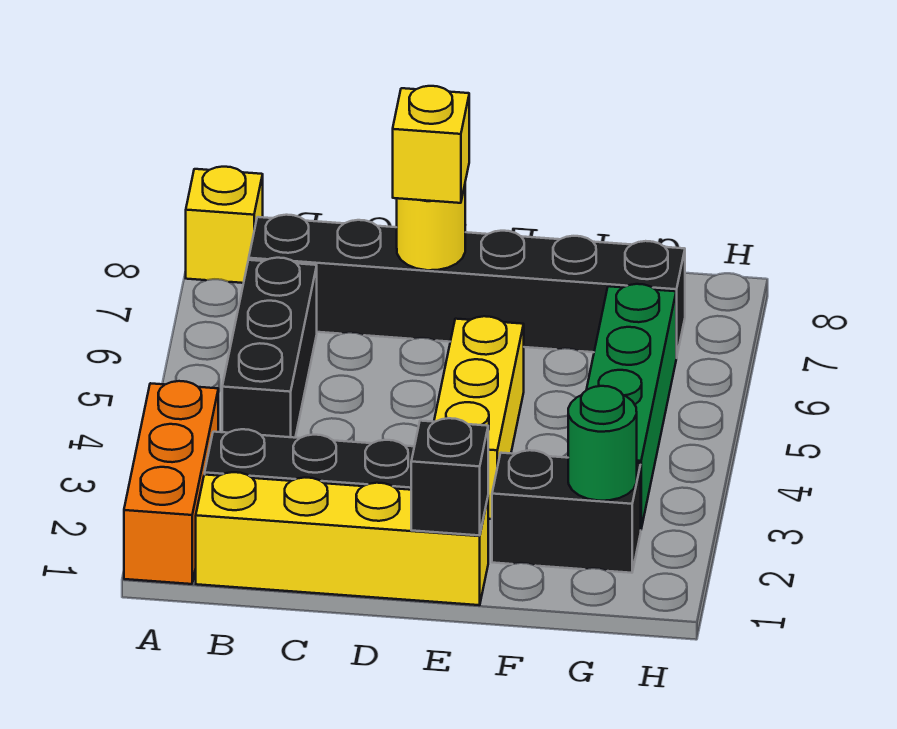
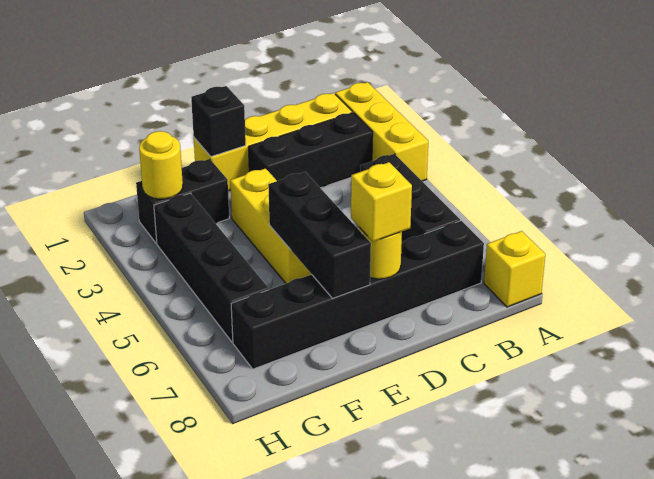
orange brick A1:A3 level 1 -> yellow brick A1:A3 level 1
none -> black brick E5:E7 level 2
green round brick G2 level 2 -> yellow round brick G2 level 2
green brick G3:G6 level 1 -> black brick G3:G6 level 1

